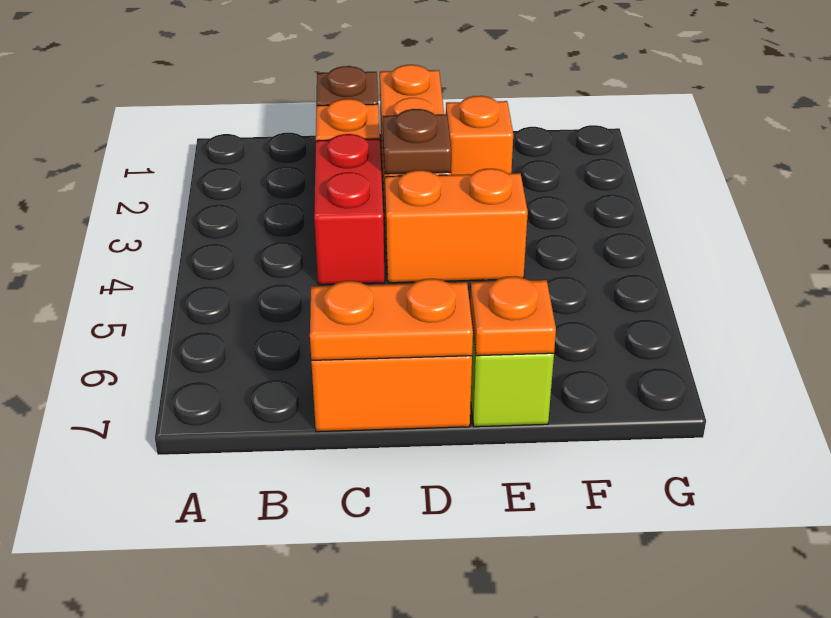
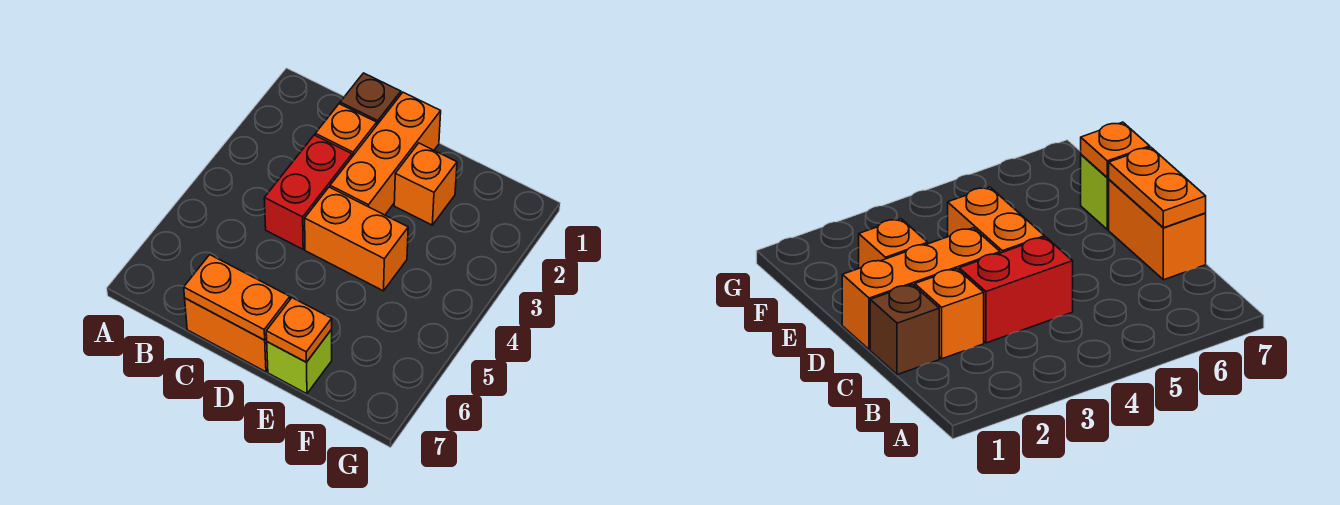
brown plate D3 level 2 -> none

